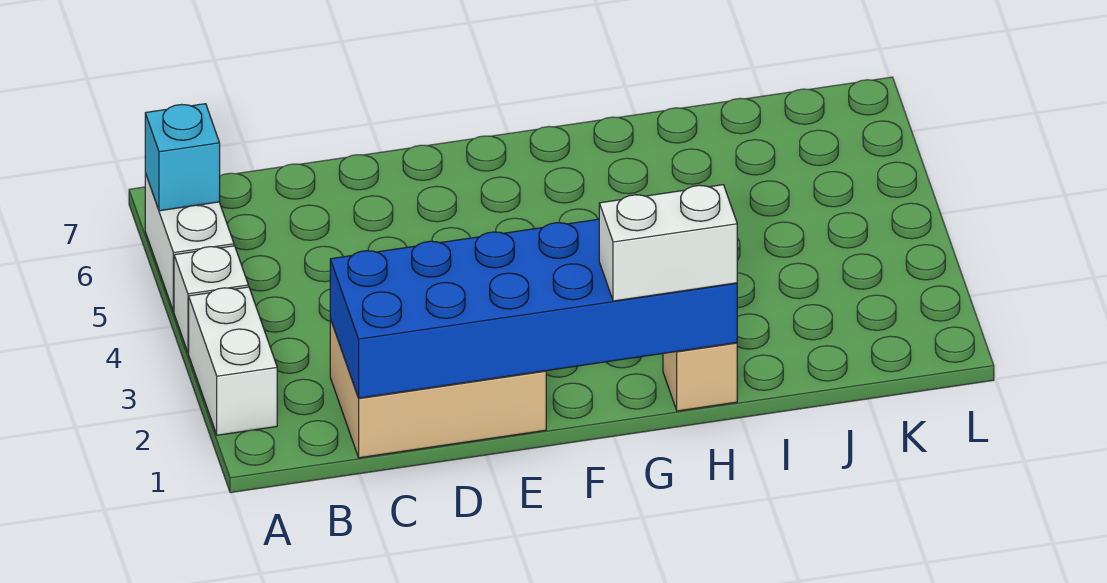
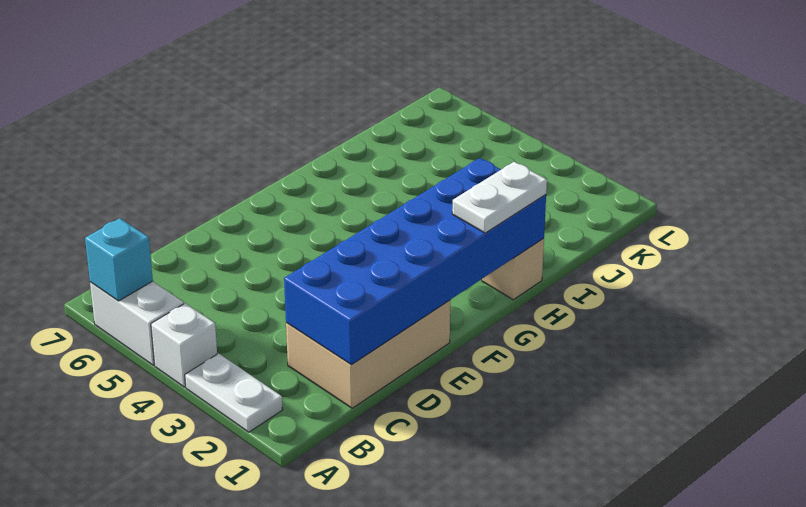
white brick A2:A3 level 1 -> white plate A2:A3 level 1
white brick G1:H1 level 3 -> white plate G1:H1 level 3

